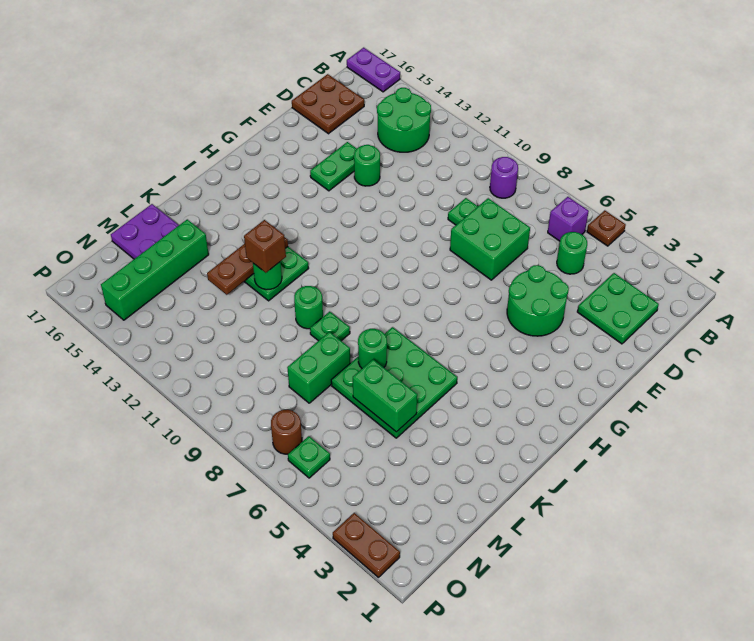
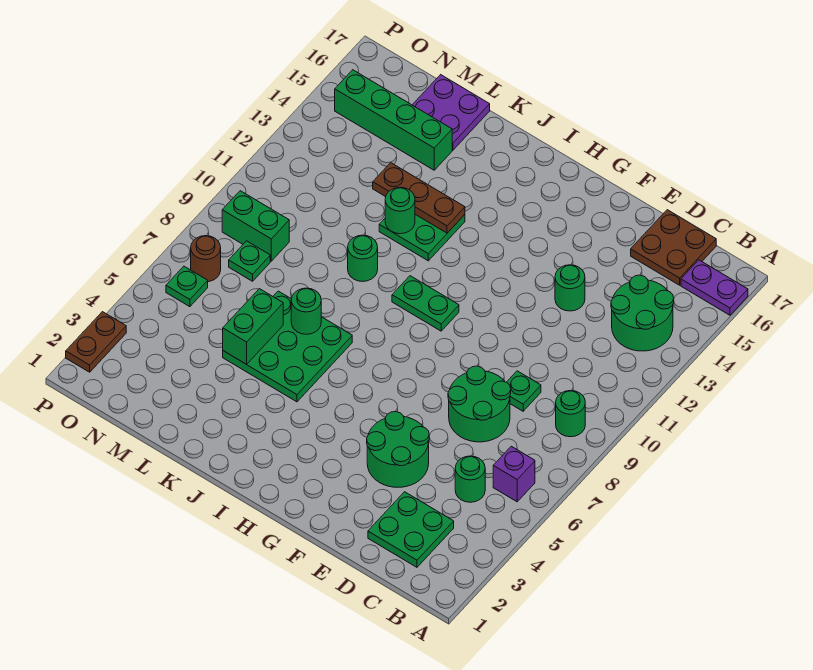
brown plate A5 level 1 -> none
purple plate A16:A17 level 1 -> purple plate A16:B16 level 1
purple round brick B9 level 1 -> green round brick B9 level 1
green brick D7:E8 level 1 -> green round brick D7:E8 level 1
green plate E14:F14 level 1 -> green plate H10:I10 level 1
green plate K9 level 1 -> green plate N8 level 1
brown brick K12 level 3 -> none
green brick L8:M8 level 1 -> green brick N9:O9 level 1

